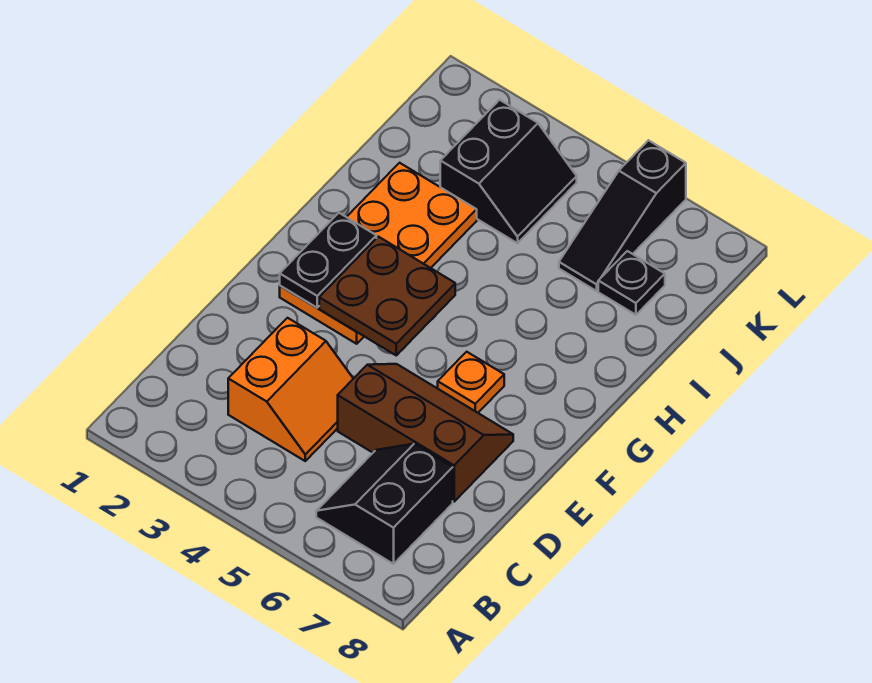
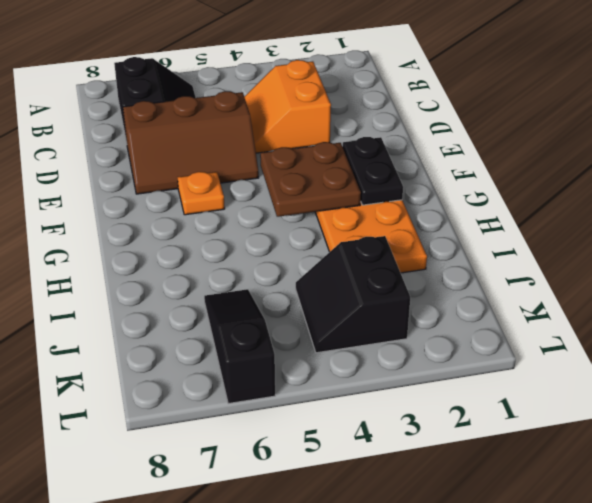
black plate J7 level 1 -> none

